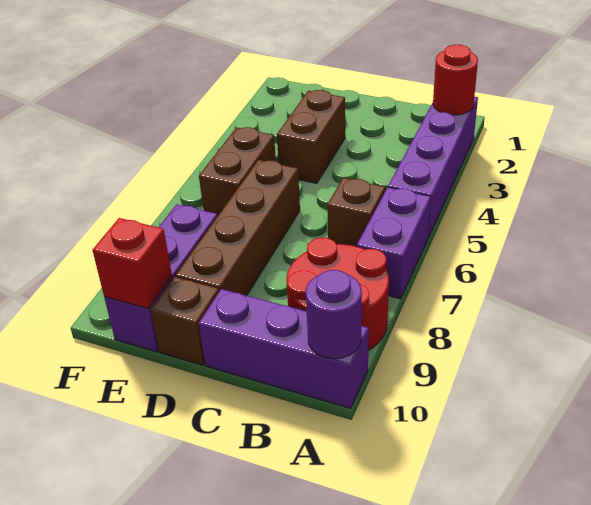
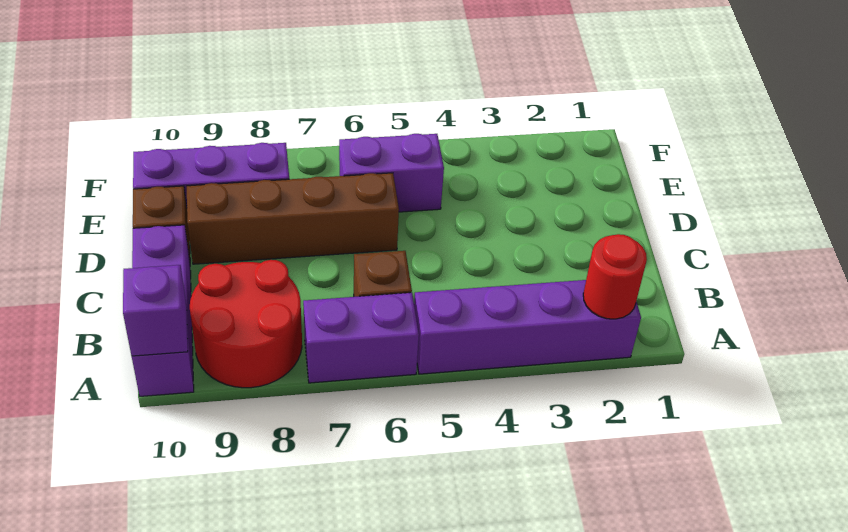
purple round brick A10 level 2 -> purple brick A10 level 2
brown brick D3:D4 level 1 -> none
brown brick E5:E6 level 1 -> purple brick E5:E6 level 1
red brick E10 level 2 -> none

